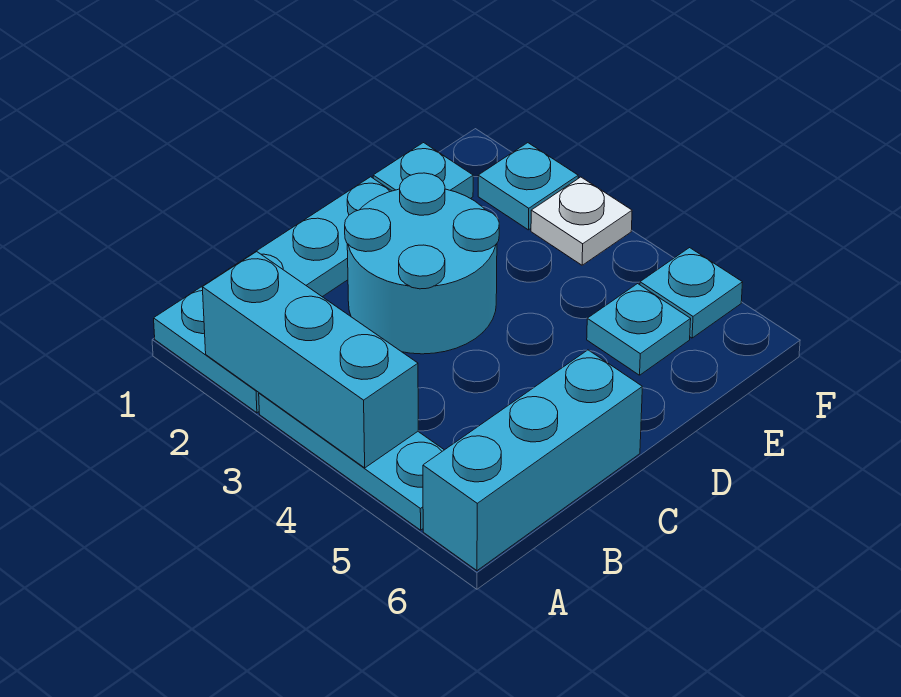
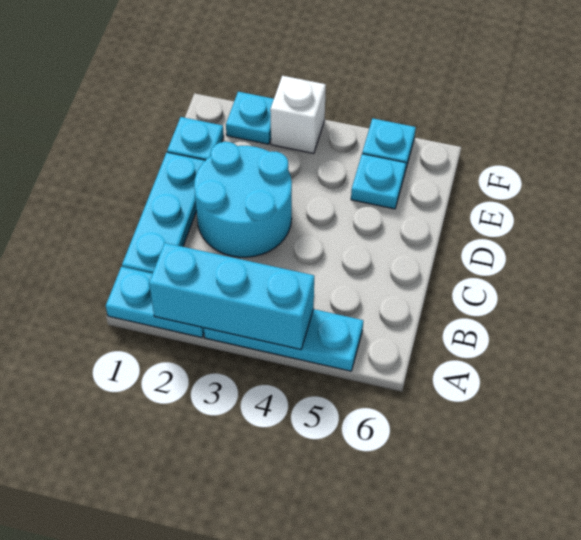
cyan brick A6:C6 level 1 -> none
white plate F3 level 1 -> white brick F3 level 1

